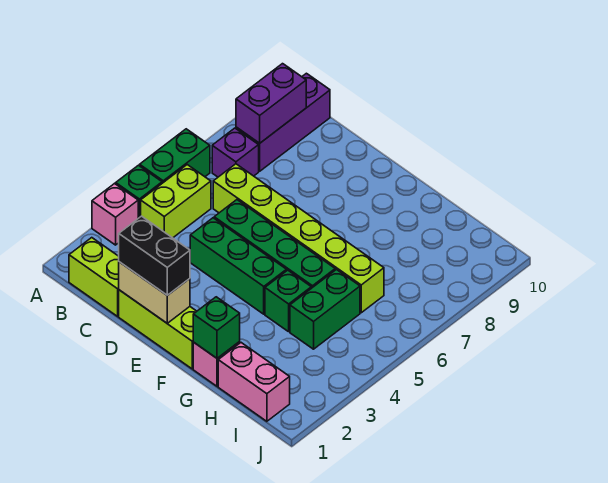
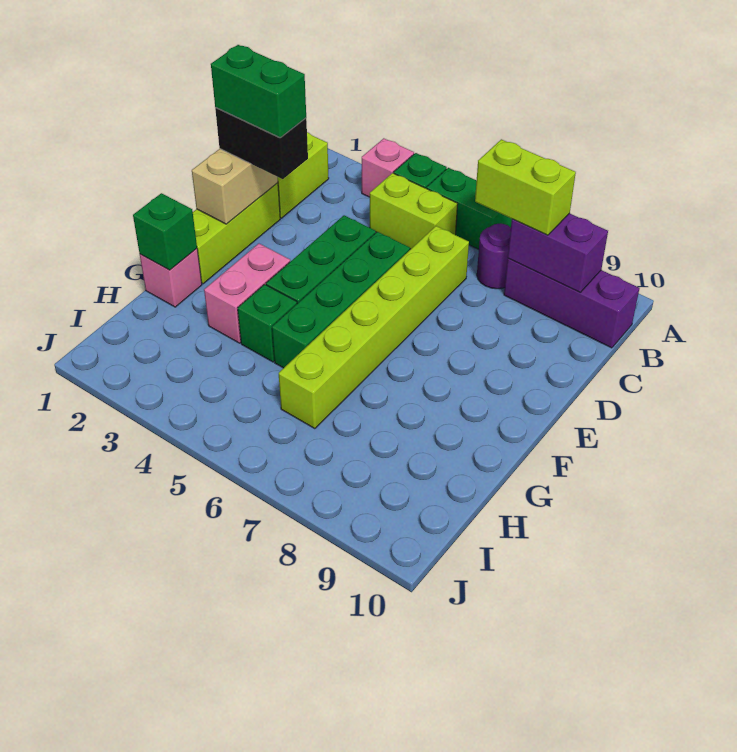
purple brick B7 level 1 -> purple round brick B7 level 1
none -> lime brick B7:B8 level 3
black brick D1:E1 level 3 -> black brick D1:D2 level 3
pink brick H1:I1 level 1 -> pink brick F3:G3 level 1
green brick H4:H5 level 1 -> green brick D1:D2 level 4

